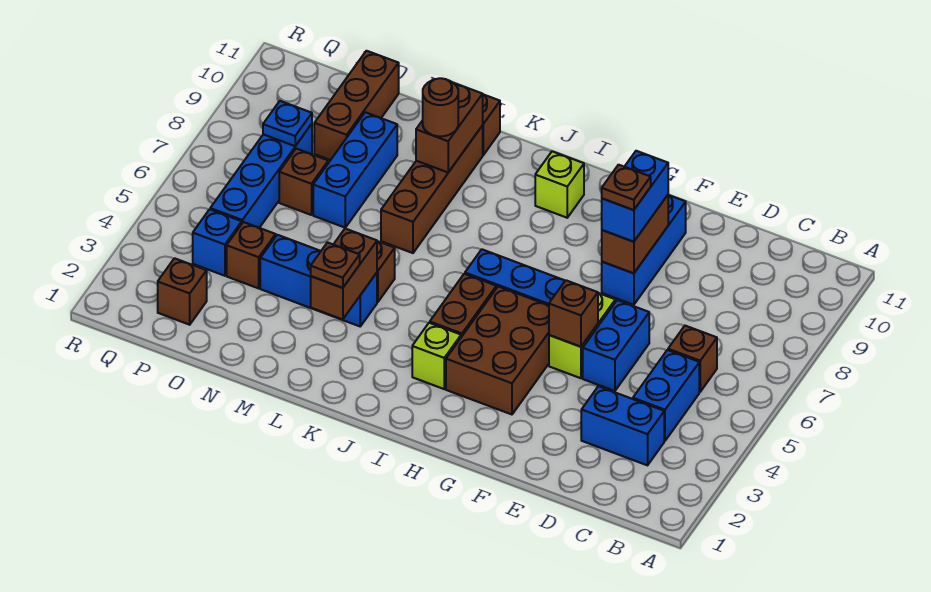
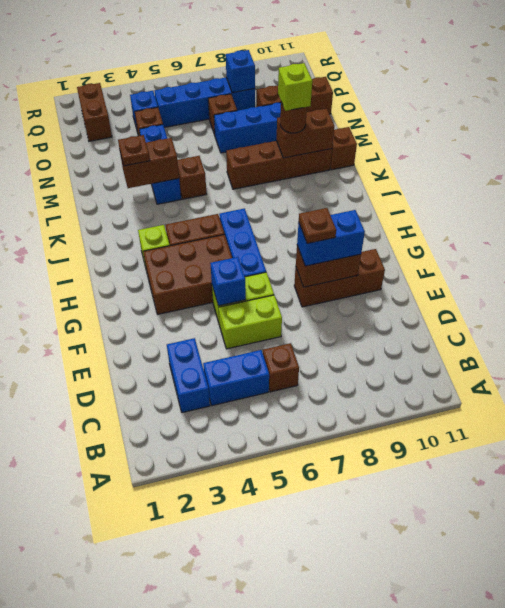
blue brick E5:E6 level 1 -> lime brick E5:E6 level 1
brown brick F5 level 2 -> blue brick F5 level 2
blue brick F8:F10 level 1 -> brown brick F8:F10 level 1
lime brick I10 level 1 -> lime brick L9 level 4
brown brick P2 level 1 -> brown brick P2:Q2 level 1
blue plate P8 level 2 -> blue brick P8 level 2

